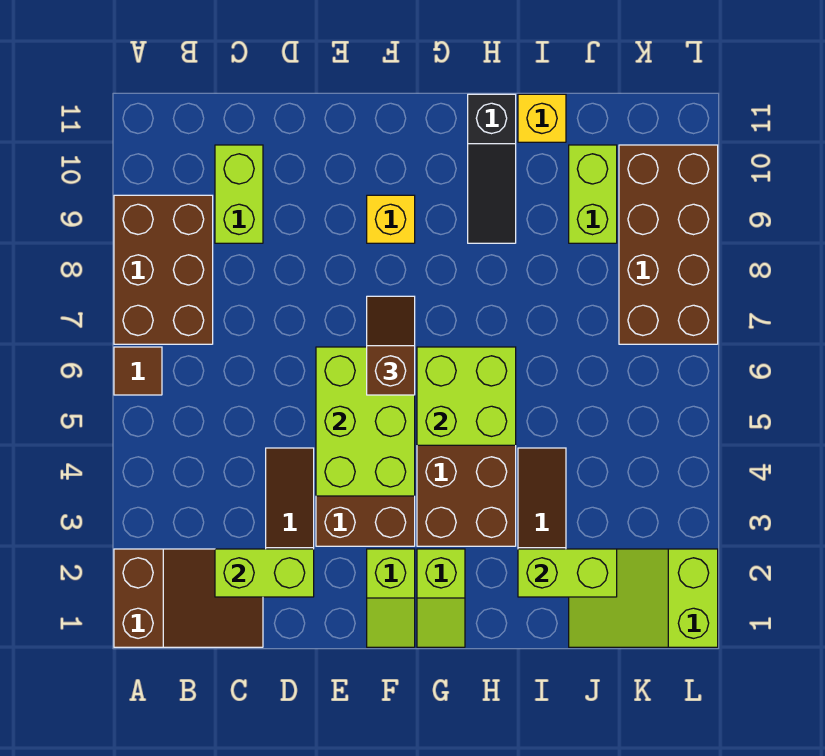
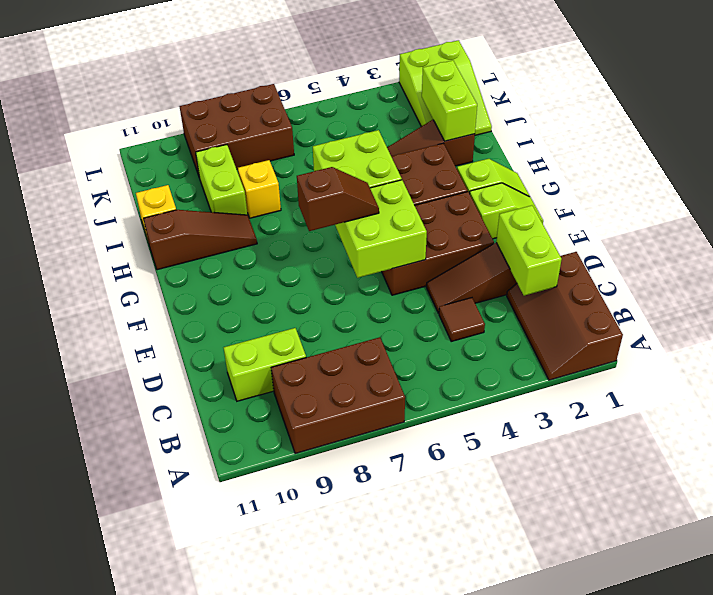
brown slope A1:C2 level 1 top A -> brown slope A1:C2 level 1 top 1
brown tile A6 level 1 -> brown tile C4 level 1
lime brick E4:F6 level 2 -> lime brick E5:F6 level 2
brown slope F6:F7 level 3 top 6 -> brown slope F6:F7 level 3 top 7
yellow brick F9 level 1 -> yellow brick I8 level 1
black slope H9:H11 level 1 top 11 -> brown slope H9:H11 level 1 top 11
lime brick J9:J10 level 1 -> lime brick I9:J9 level 1
brown brick K7:L10 level 1 -> brown brick K7:L9 level 1

